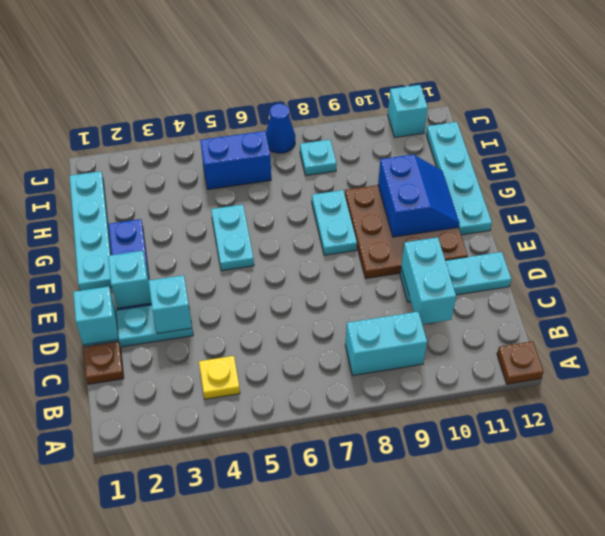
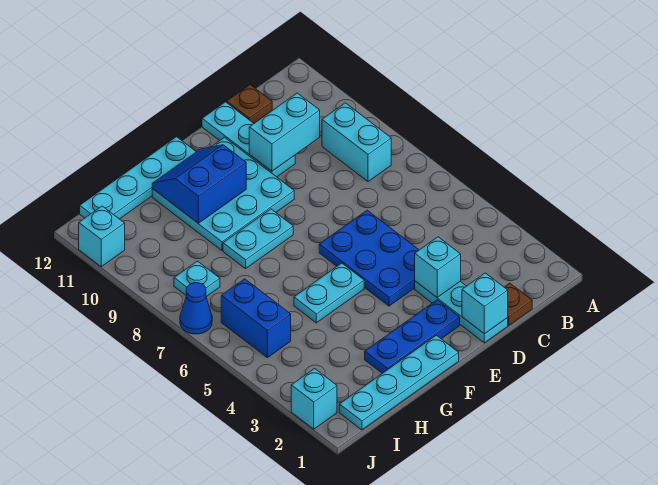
brown plate A12 level 1 -> brown plate C12 level 1
yellow plate B4 level 1 -> none
none -> blue plate D4:E6 level 1
cyan brick E2 level 2 -> cyan brick J2 level 1
brown plate E9:G11 level 1 -> cyan plate E9:G11 level 1

